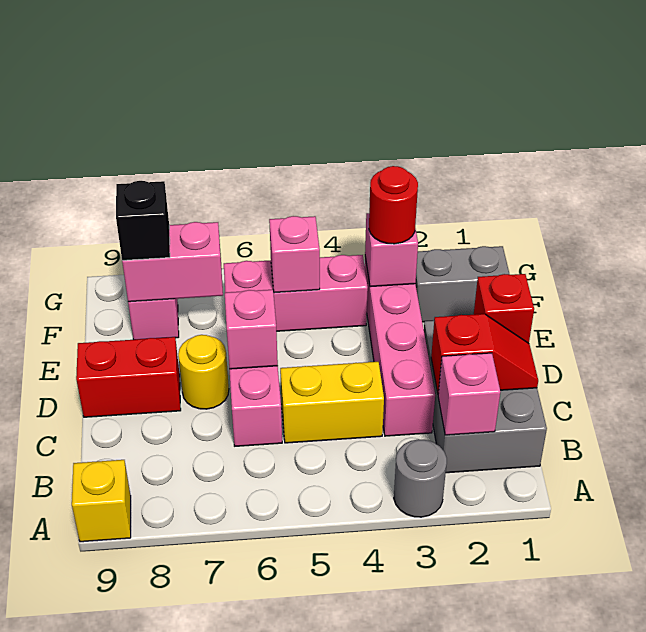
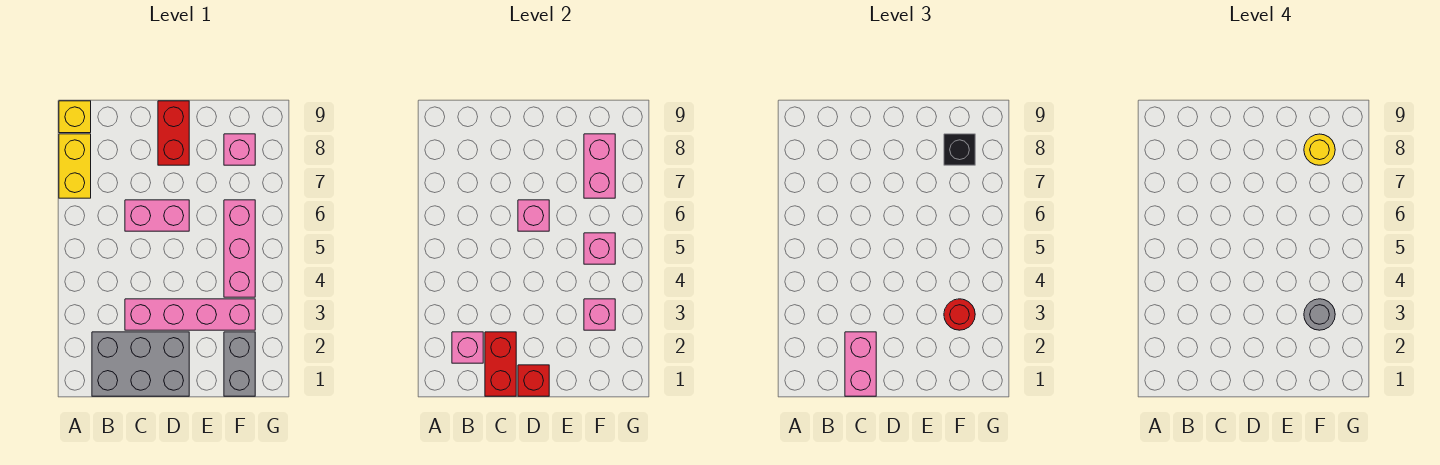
grey round brick A3 level 1 -> grey round brick F3 level 4
red slope C1:C2 level 2 top 2 -> red brick C1:C2 level 2
none -> pink brick C1:C2 level 3
yellow brick C4:C5 level 1 -> yellow brick A7:A8 level 1
yellow round brick D7 level 1 -> yellow round brick F8 level 4

